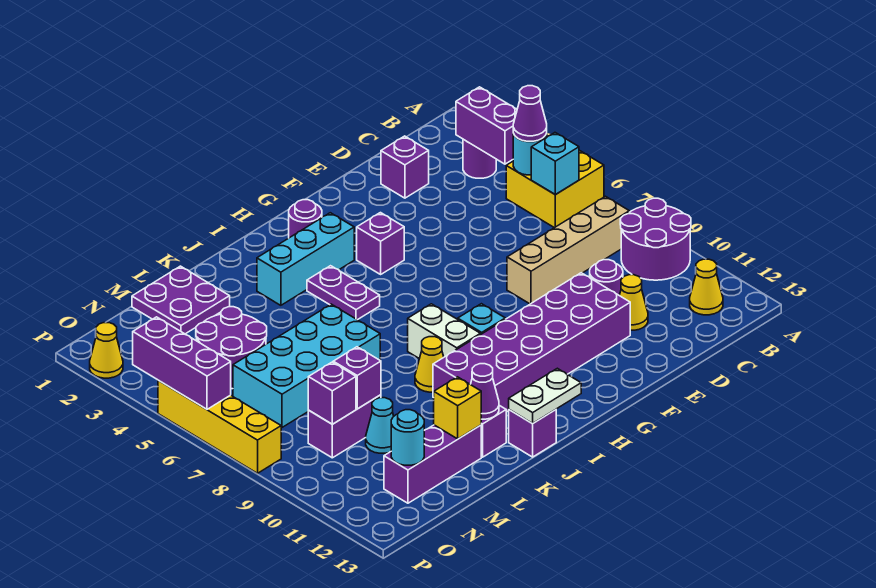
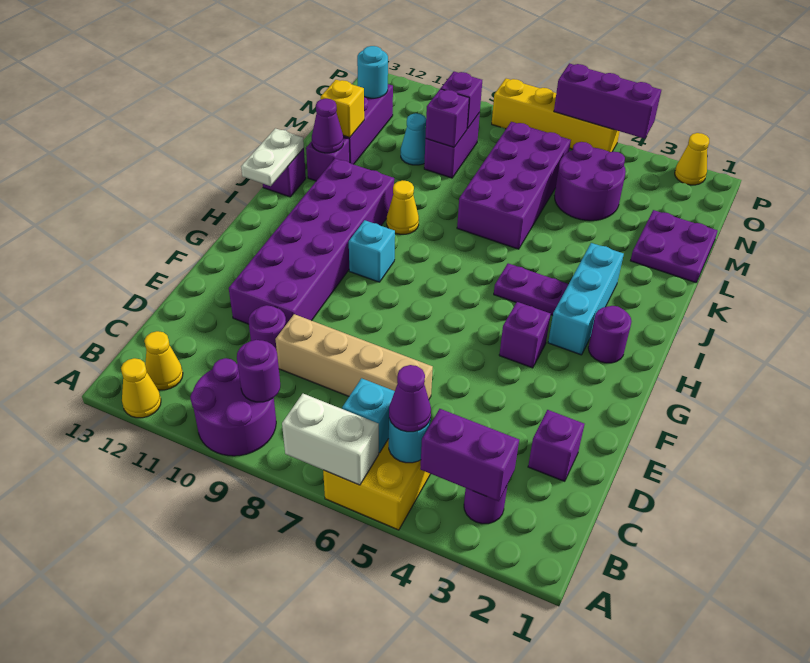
tan brick B8:E8 level 1 -> tan brick D6:D9 level 1
none -> purple round brick B9 level 2
yellow cone D11 level 1 -> yellow cone A12 level 1
white brick I8:I9 level 1 -> white brick A6:A7 level 2
cyan brick K6:N7 level 1 -> purple brick K6:N7 level 1

